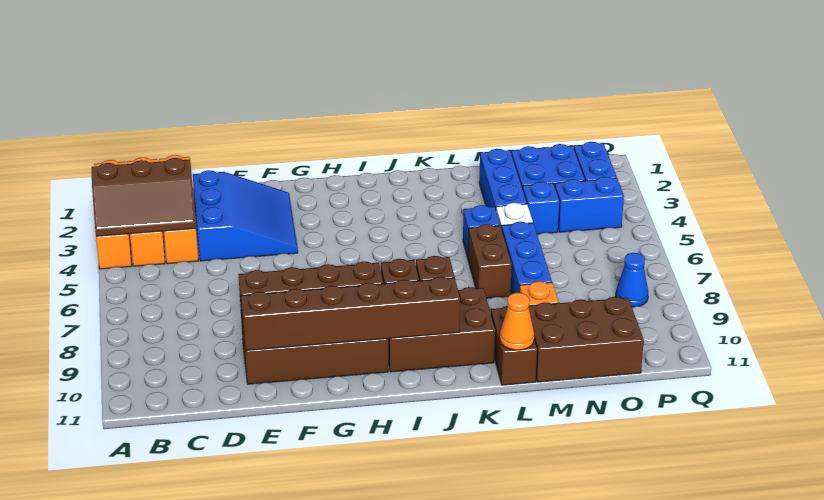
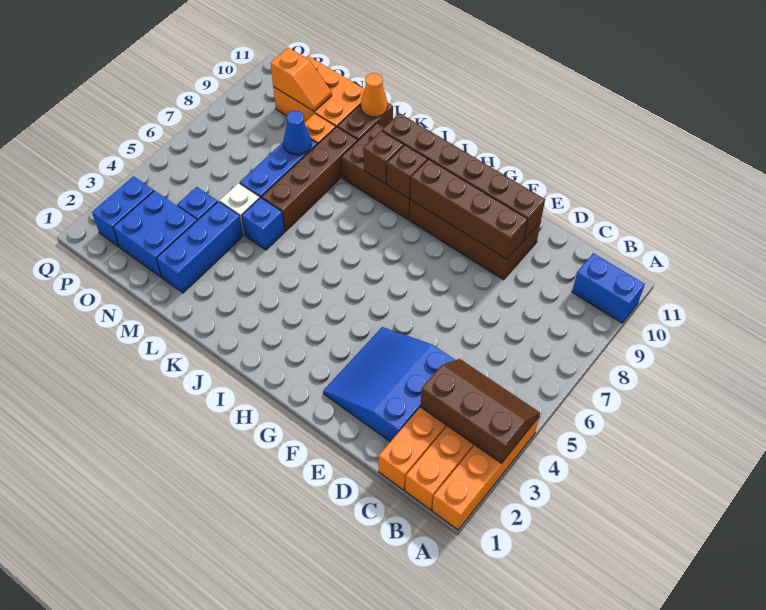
brown brick L6:L7 level 1 -> brown brick L6:L9 level 1
brown brick M10:O11 level 1 -> orange brick M10:O11 level 1
none -> orange slope N10:O10 level 2 top O
blue brick O4:P4 level 1 -> blue brick A10:B10 level 1
blue cone P8 level 1 -> blue cone M8 level 2

